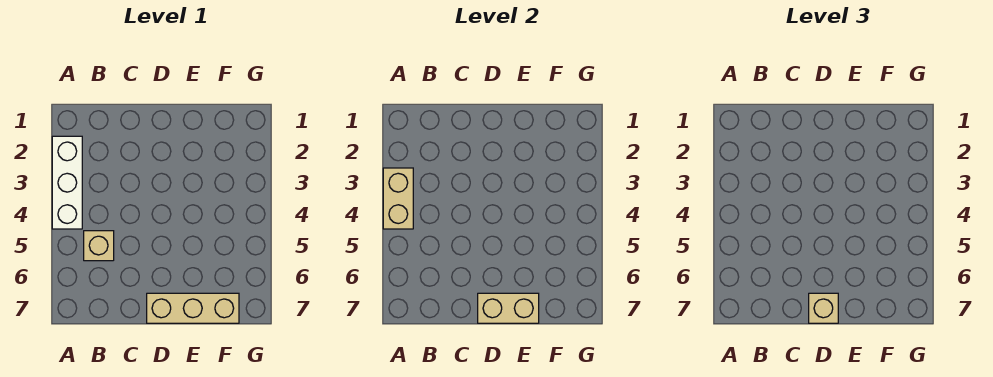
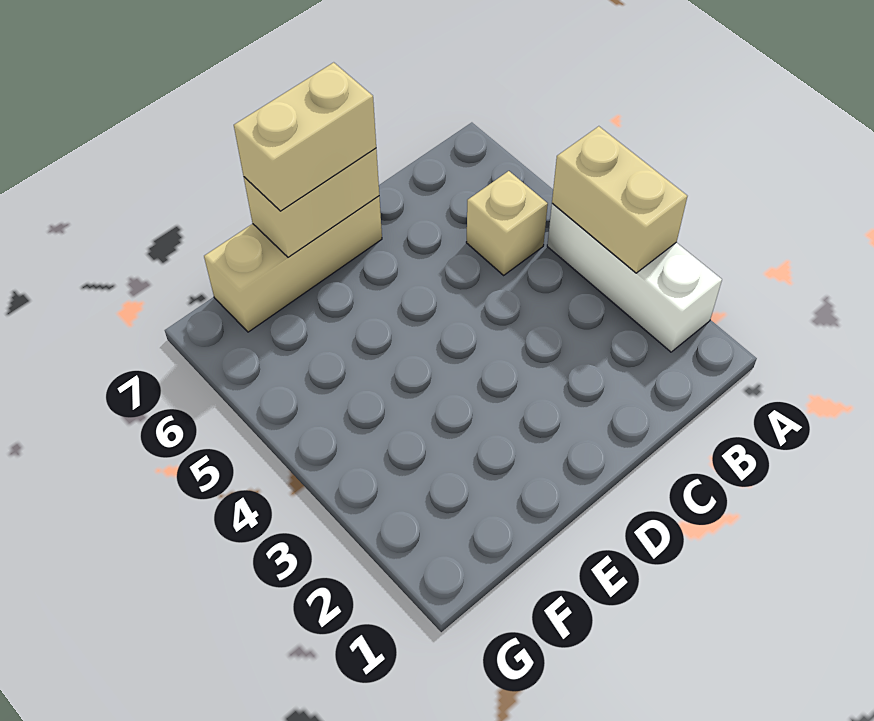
tan brick D7 level 3 -> tan brick D7:E7 level 3

